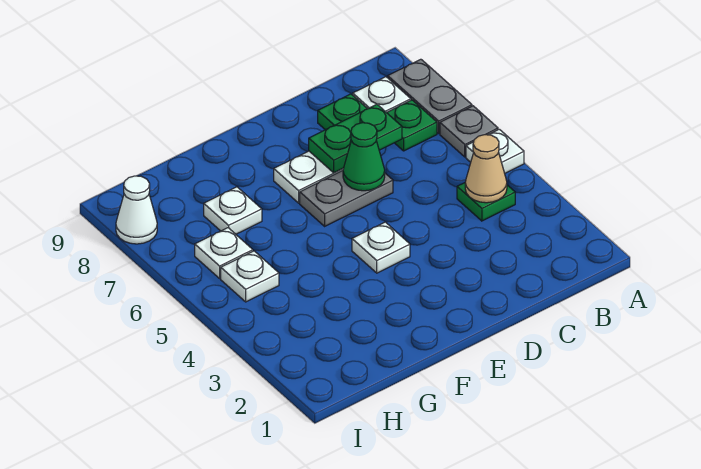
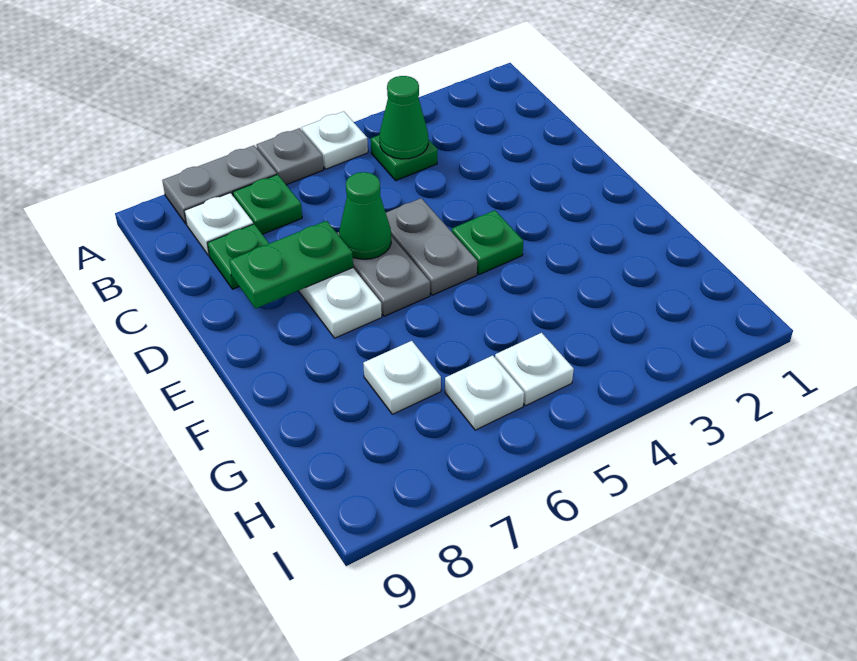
tan cone B4 level 2 -> green cone B4 level 2
green plate C7:D7 level 2 -> green plate D7:D8 level 2
none -> grey plate D5:E5 level 1
white plate E4 level 1 -> green plate E4 level 1
white cone I8 level 1 -> none

